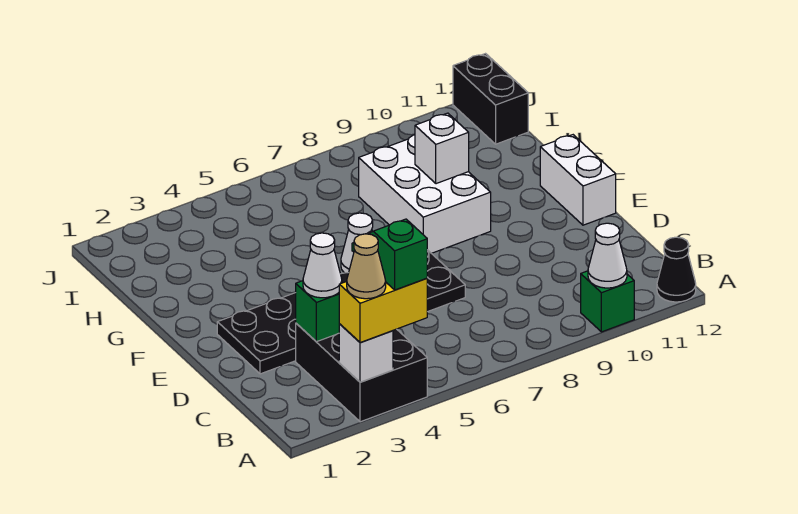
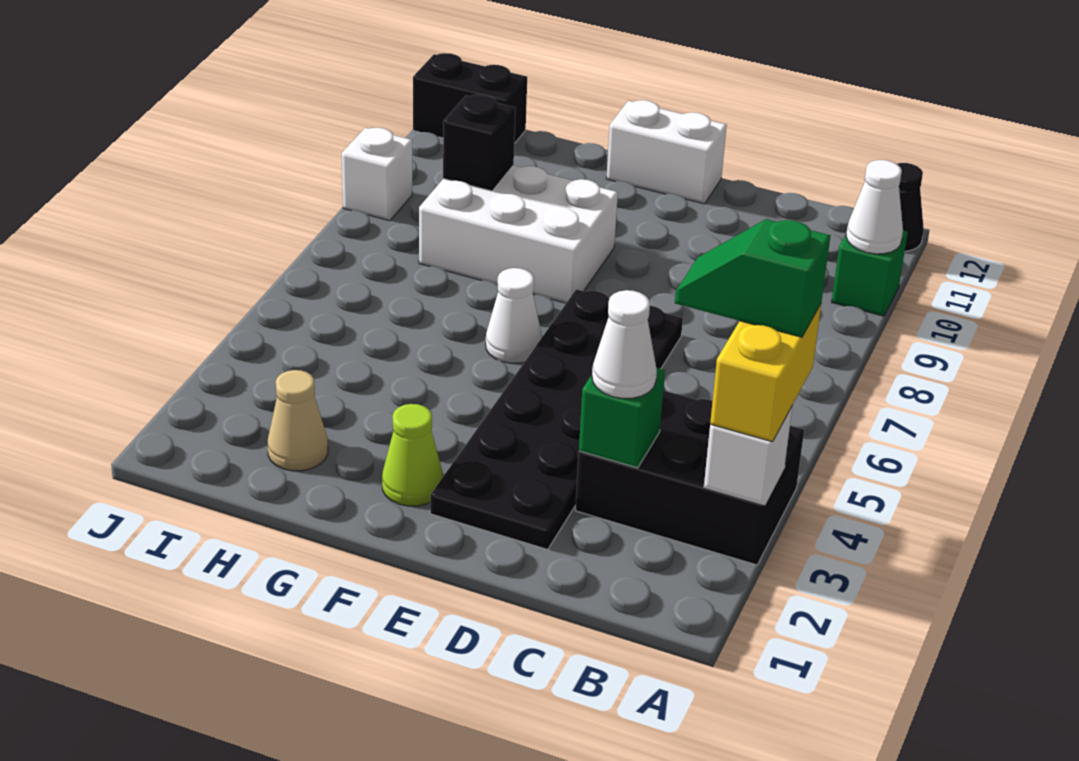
tan cone A3 level 4 -> tan cone H2 level 1
none -> lime cone F2 level 1
white brick G9 level 2 -> white brick J9 level 1
none -> black brick H9 level 2

